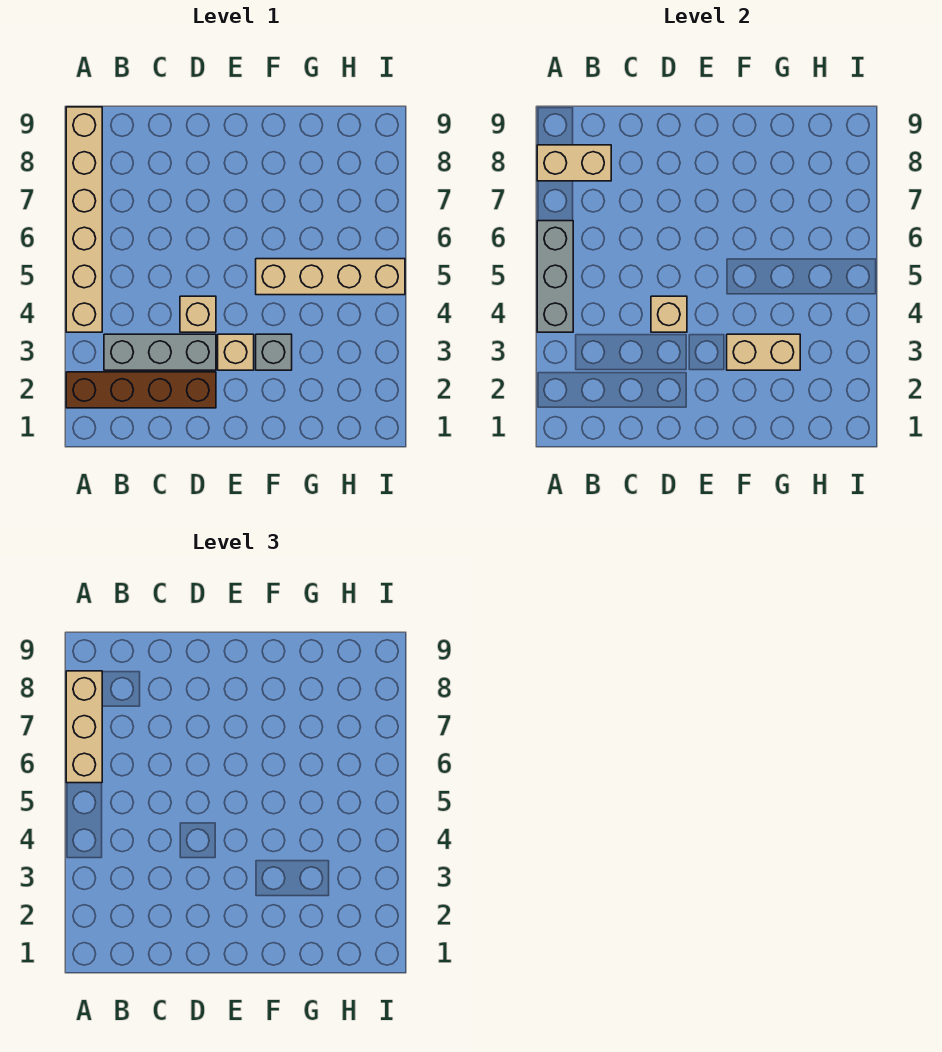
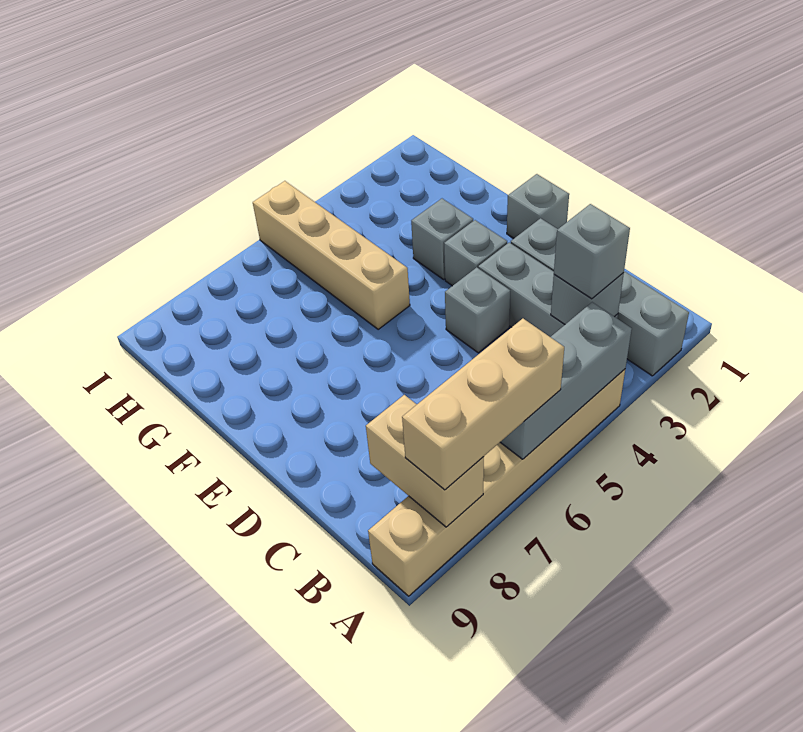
brown brick A2:D2 level 1 -> grey brick A2:D2 level 1
none -> grey brick B3 level 2
none -> grey brick B3 level 3
tan brick D4 level 1 -> grey brick D4 level 1
tan brick D4 level 2 -> none
none -> grey brick E1 level 1
tan brick E3 level 1 -> grey brick E3 level 1
tan brick F3:G3 level 2 -> none

